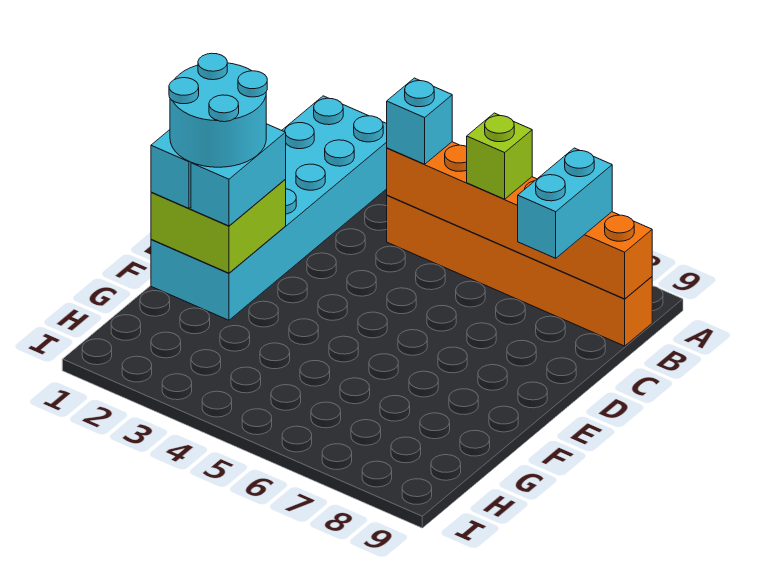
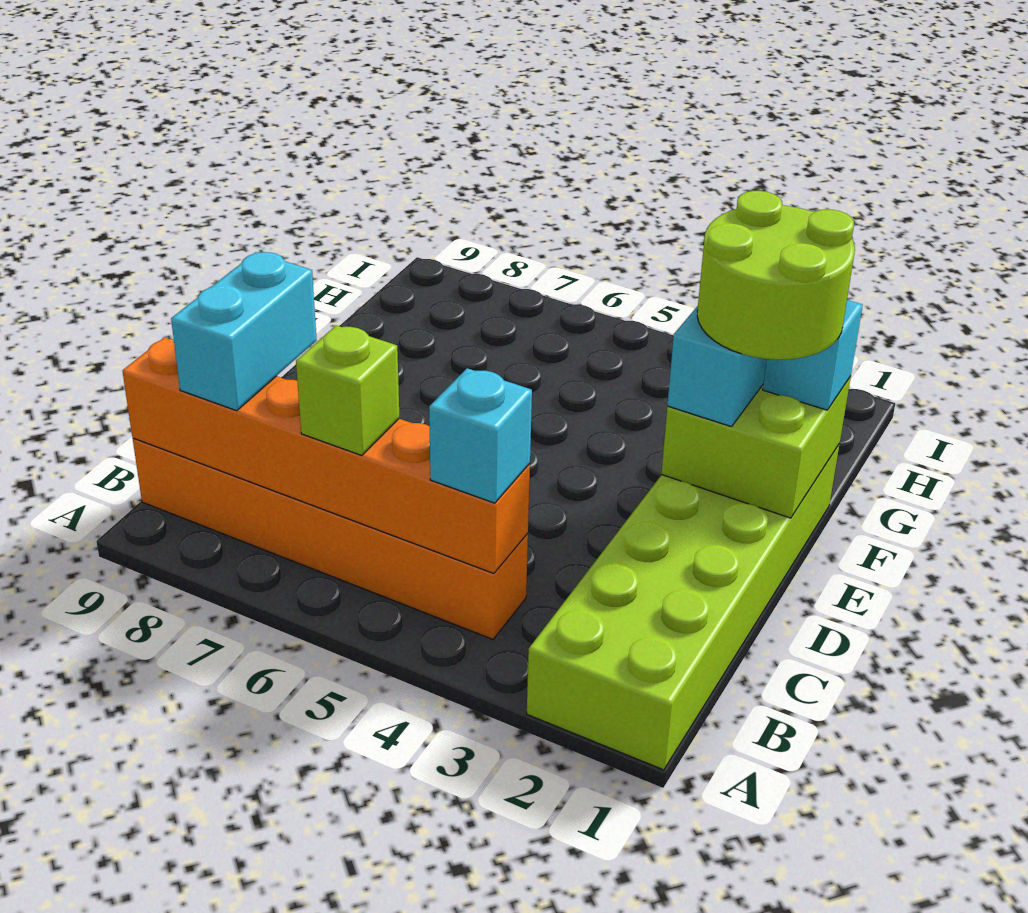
cyan brick A1:F2 level 1 -> lime brick A1:F2 level 1
cyan round brick E1:F2 level 4 -> lime round brick E1:F2 level 4

